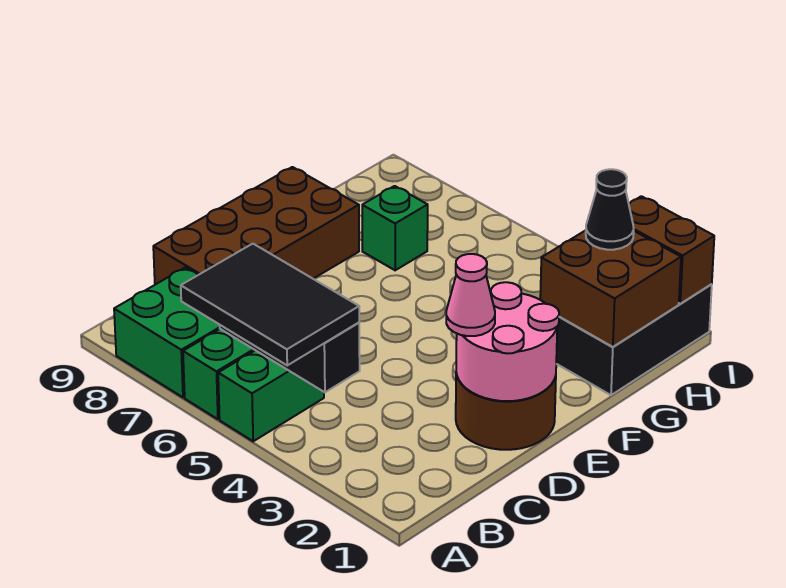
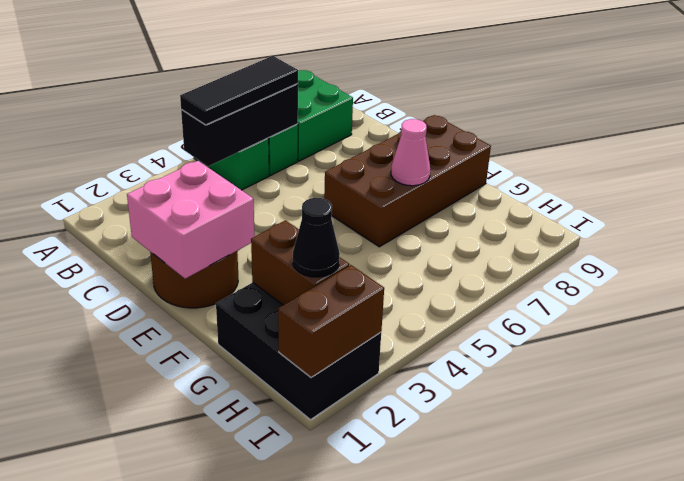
black tile A4:B6 level 3 -> black tile B4:B6 level 3
brown brick C8:F9 level 1 -> brown brick E6:F9 level 1
pink round brick D1:E2 level 2 -> pink brick D1:E2 level 2
pink cone D2 level 3 -> pink cone F7 level 2
brown brick G1:H2 level 2 -> brown brick G2:H2 level 2
green brick G7 level 1 -> none

